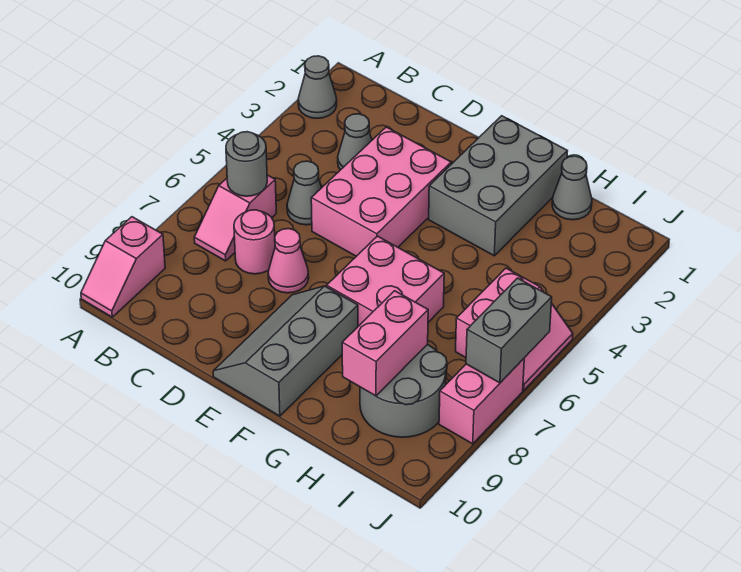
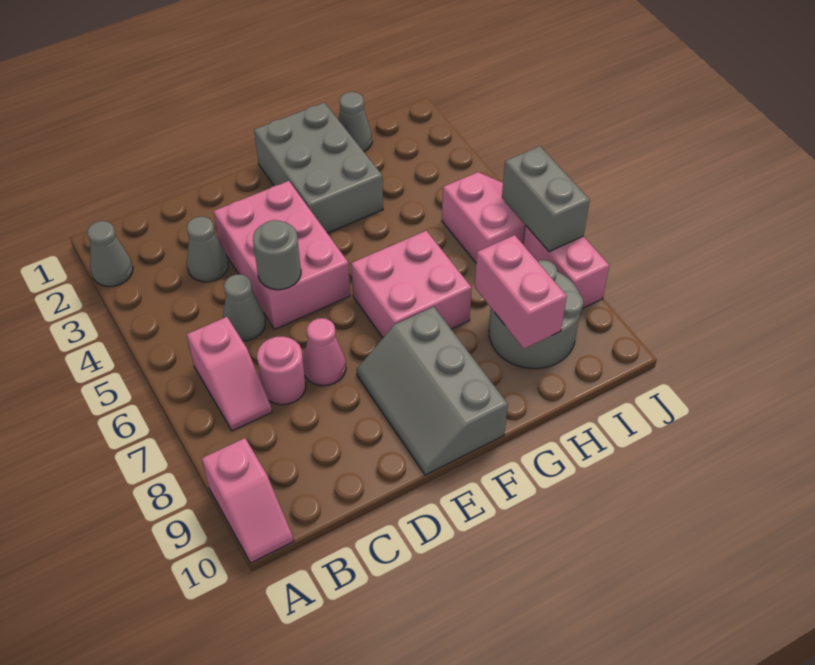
grey round brick B6 level 2 -> grey round brick D5 level 2

